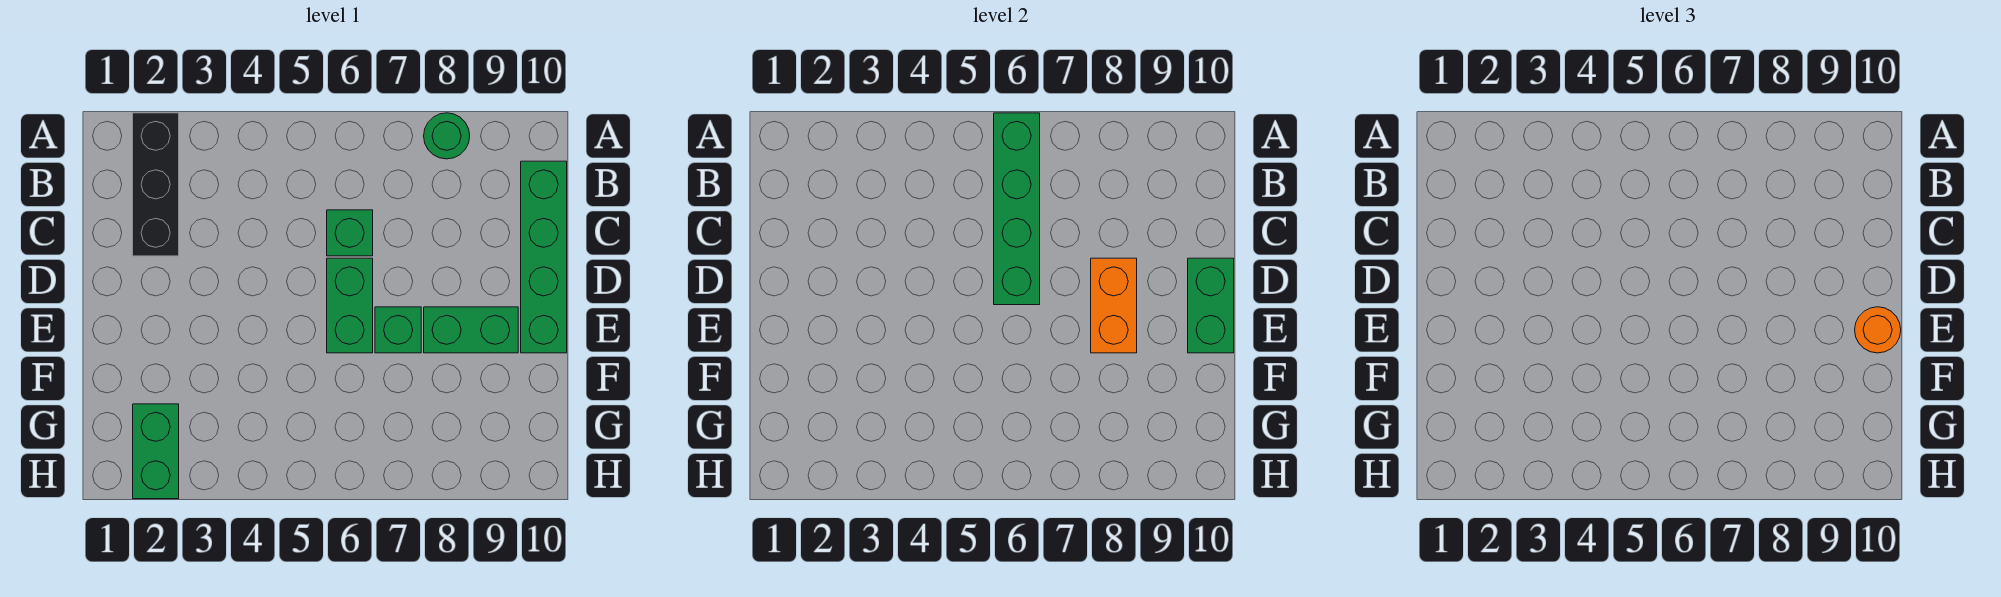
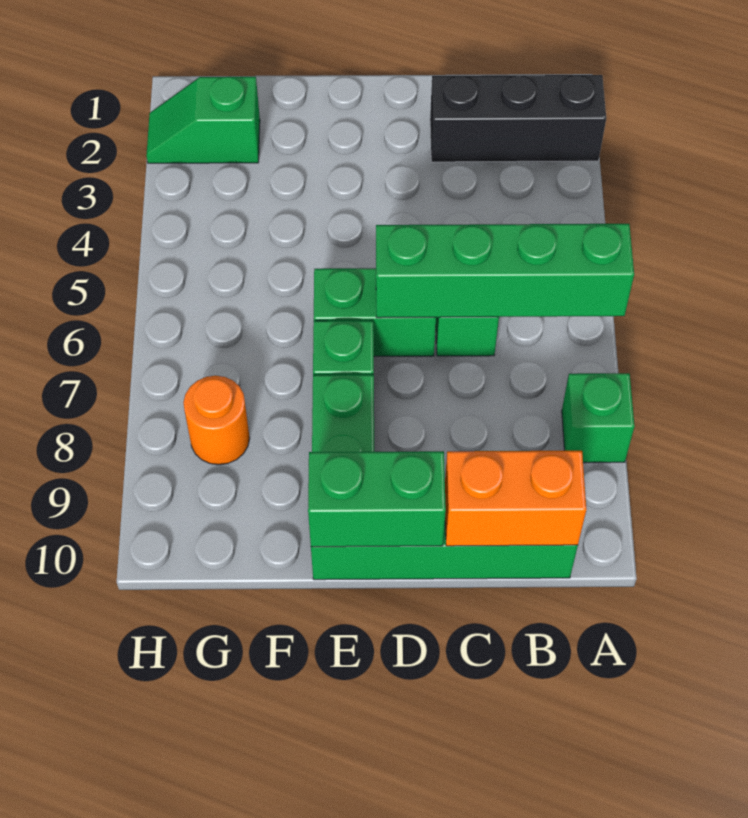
green round brick A8 level 1 -> green brick A8 level 1
orange brick D8:E8 level 2 -> orange brick B10:C10 level 2
orange round brick E10 level 3 -> orange round brick G8 level 1
green brick G2:H2 level 1 -> green slope G2:H2 level 1 top G

